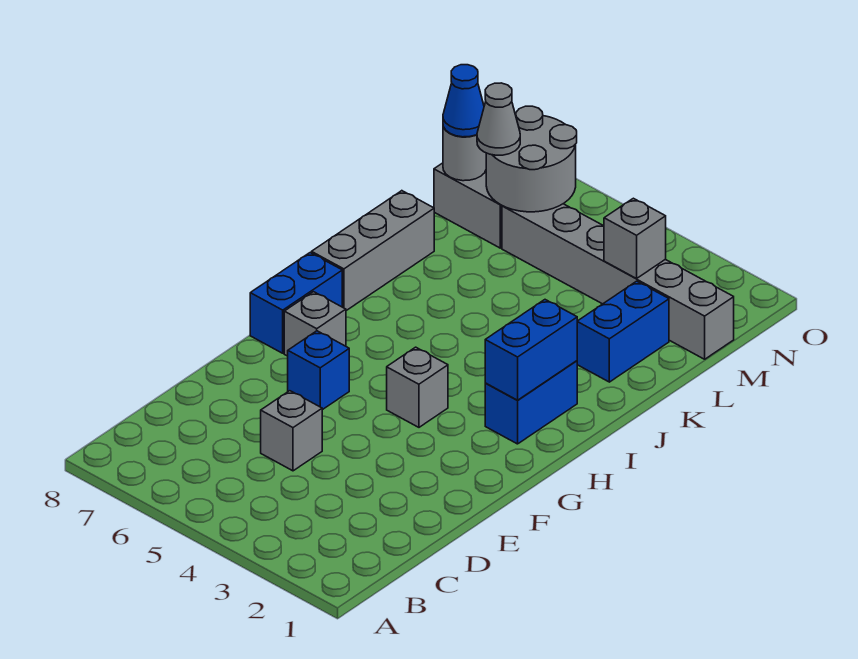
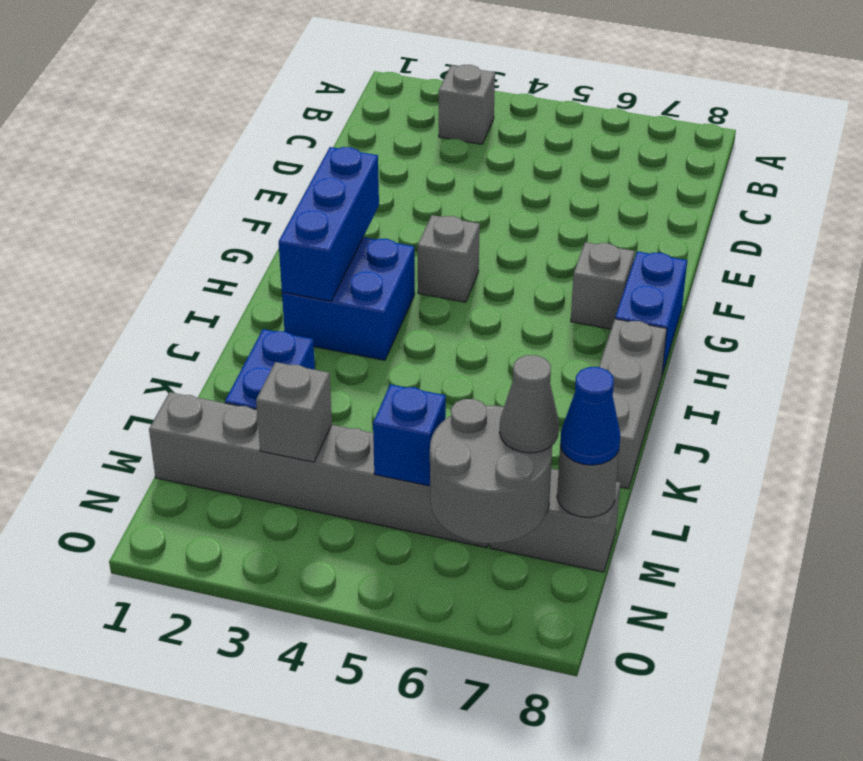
grey brick D5 level 1 -> grey brick B3 level 1
blue brick F6 level 1 -> blue brick M5 level 2
blue brick H2:I2 level 1 -> blue brick H2:I3 level 1
blue brick H2:I2 level 2 -> blue brick G2:I2 level 2

